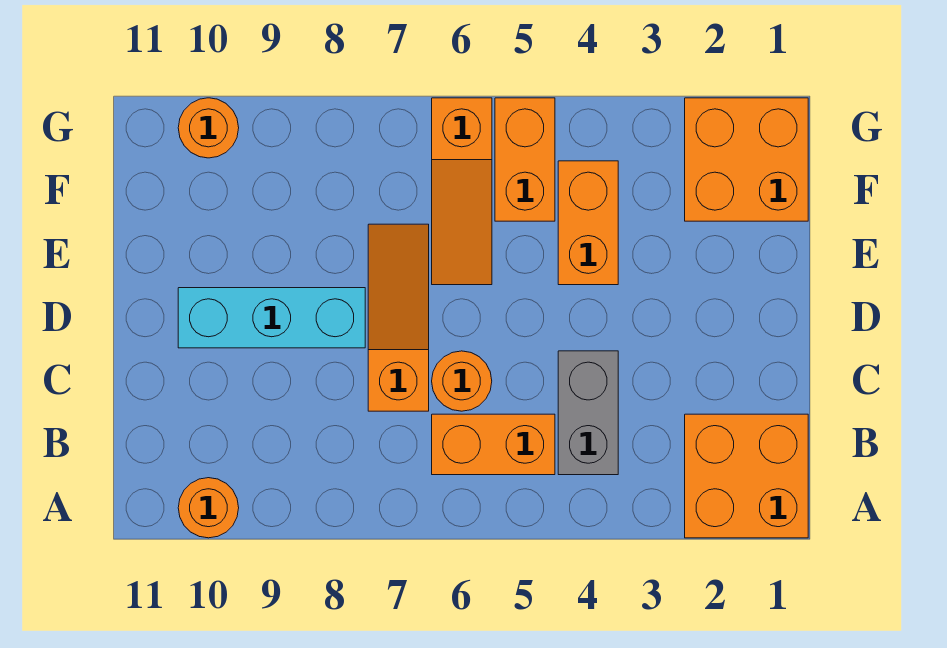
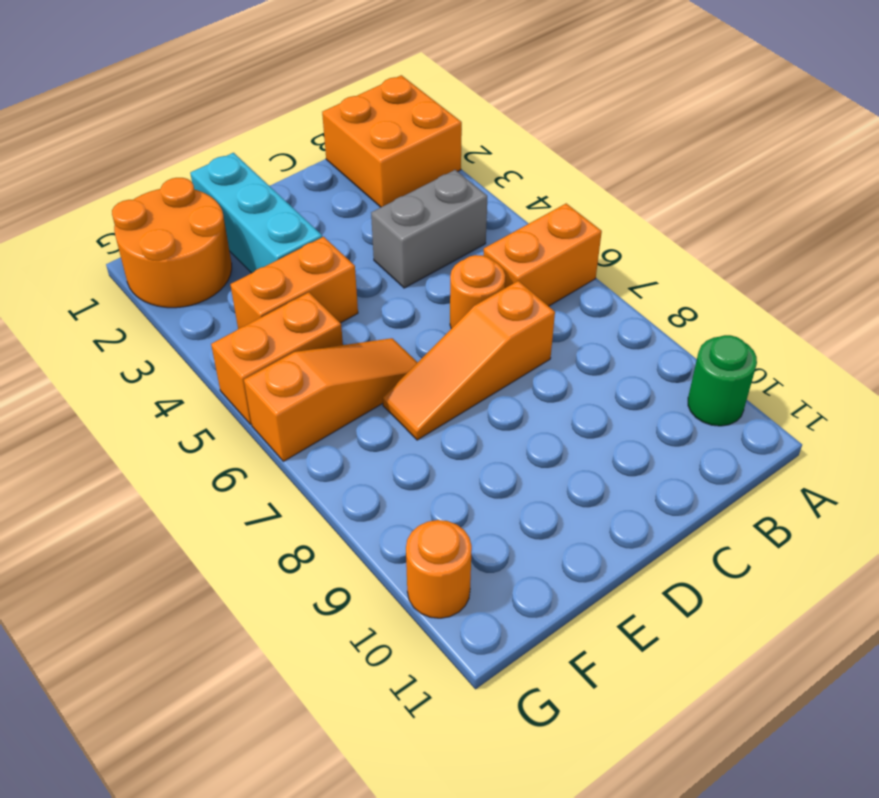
orange round brick A10 level 1 -> green round brick A10 level 1
orange brick B5:B6 level 1 -> orange brick A6:B6 level 1
cyan brick D8:D10 level 1 -> cyan brick E1:E3 level 1
orange brick F1:G2 level 1 -> orange round brick F1:G2 level 1

